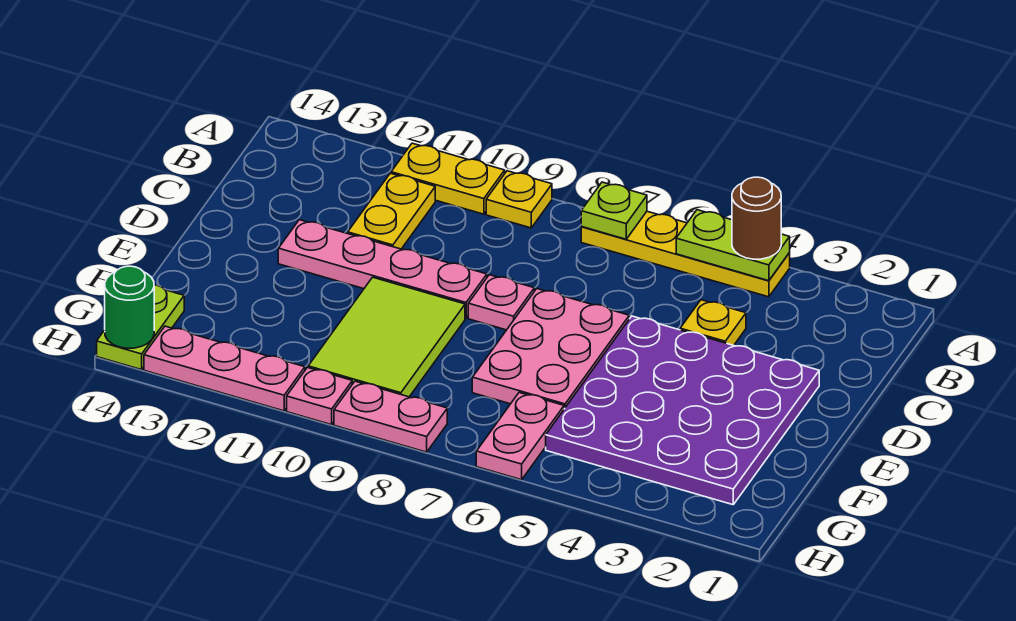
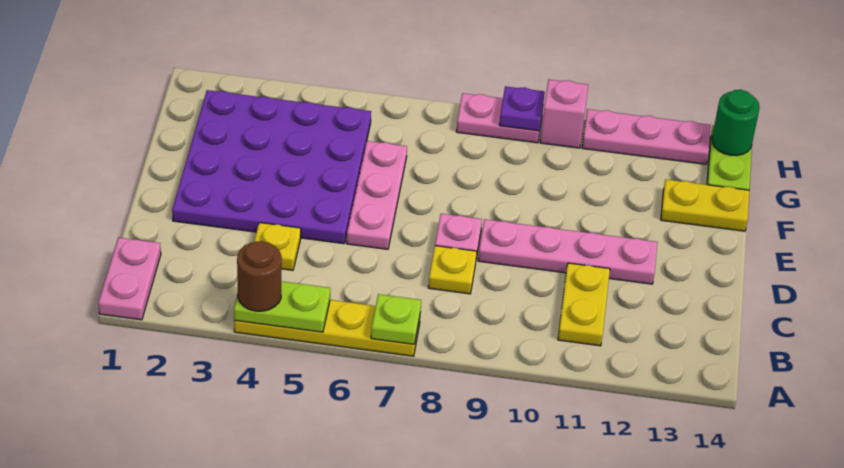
yellow plate A9 level 1 -> yellow plate C8 level 1
yellow plate A10:A11 level 1 -> yellow plate F13:F14 level 1
pink plate D6:F7 level 1 -> pink plate D6:F6 level 1
lime tile E9:G10 level 1 -> none
pink plate G6:H6 level 1 -> pink plate A1:B1 level 1
none -> purple plate H9 level 2
pink plate H10 level 1 -> pink brick H10 level 1

